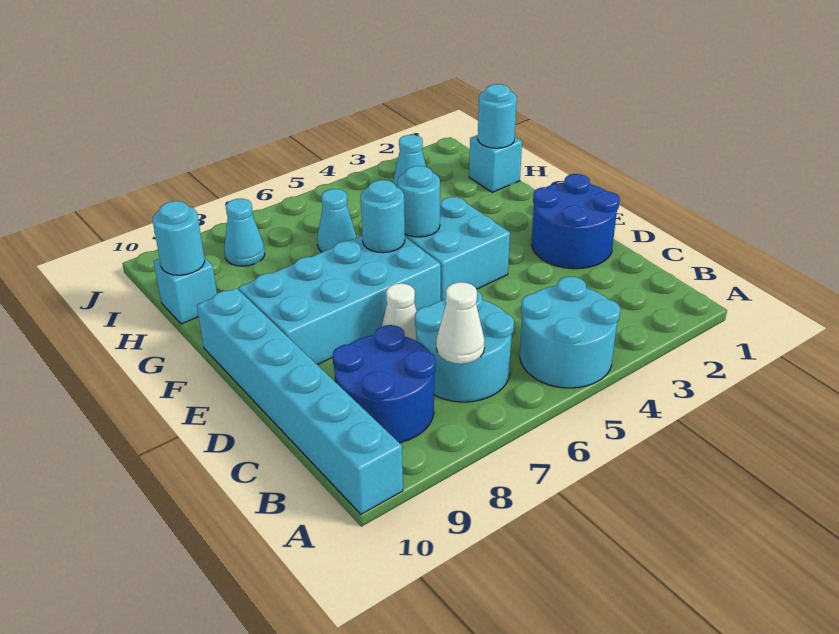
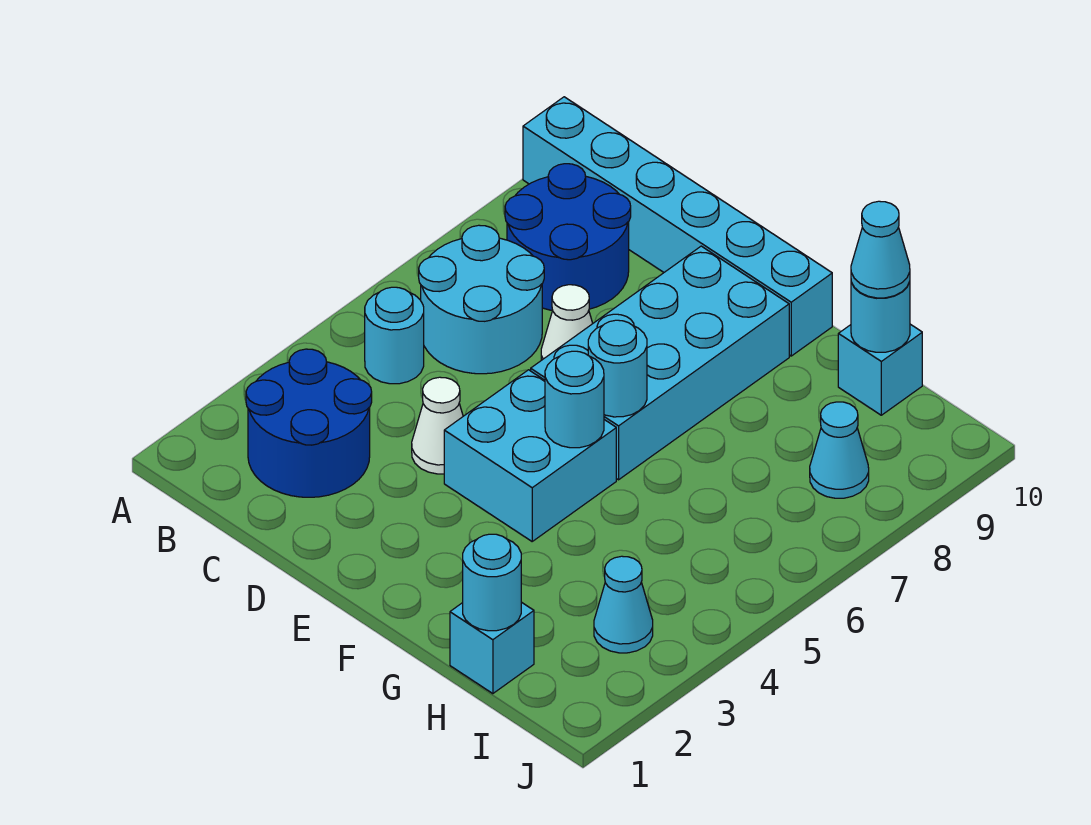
cyan round brick A4:B5 level 1 -> cyan round brick B5 level 1
white cone B7 level 2 -> white cone D4 level 1
blue round brick D1:E2 level 1 -> blue round brick B2:C3 level 1
cyan cone H6 level 1 -> cyan cone H10 level 3

